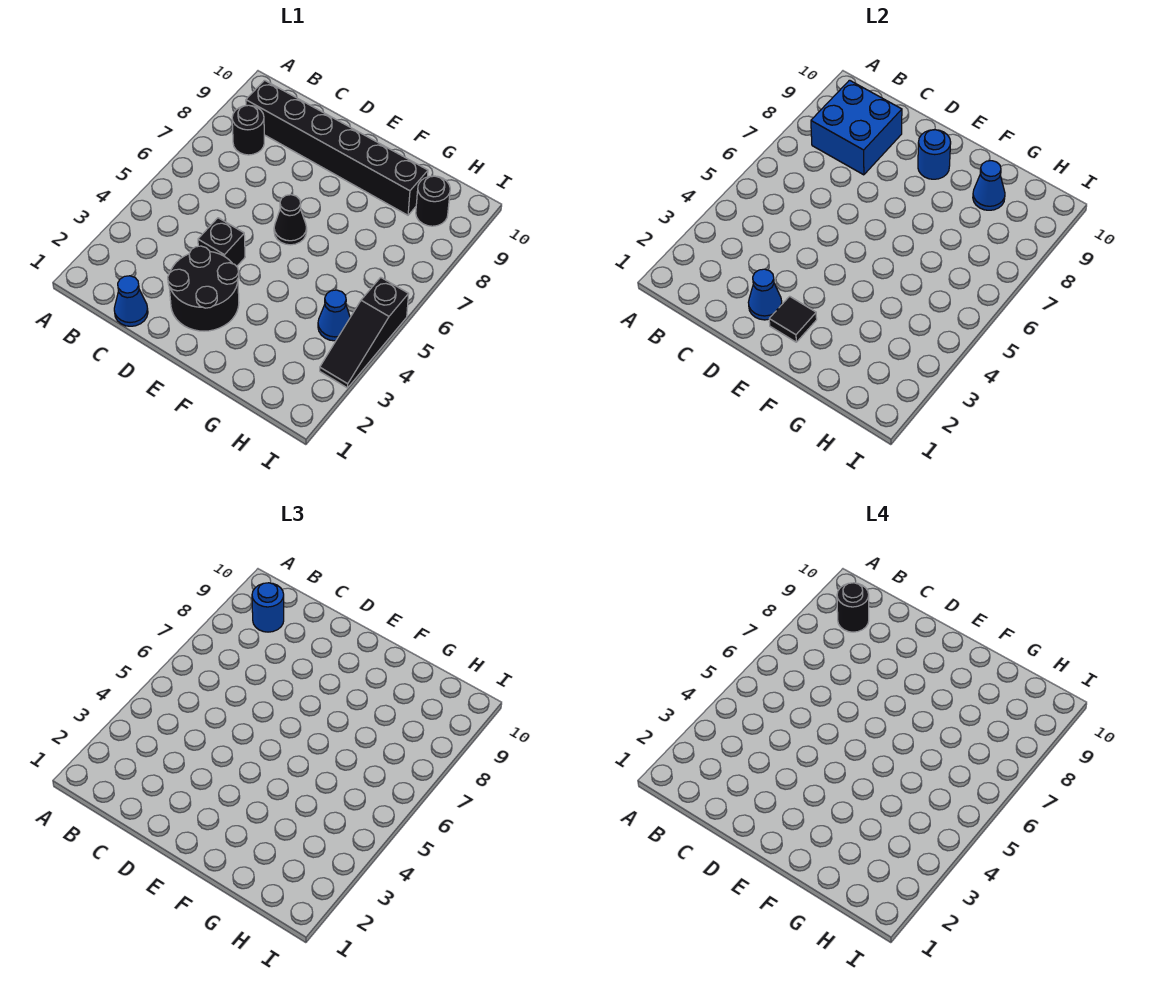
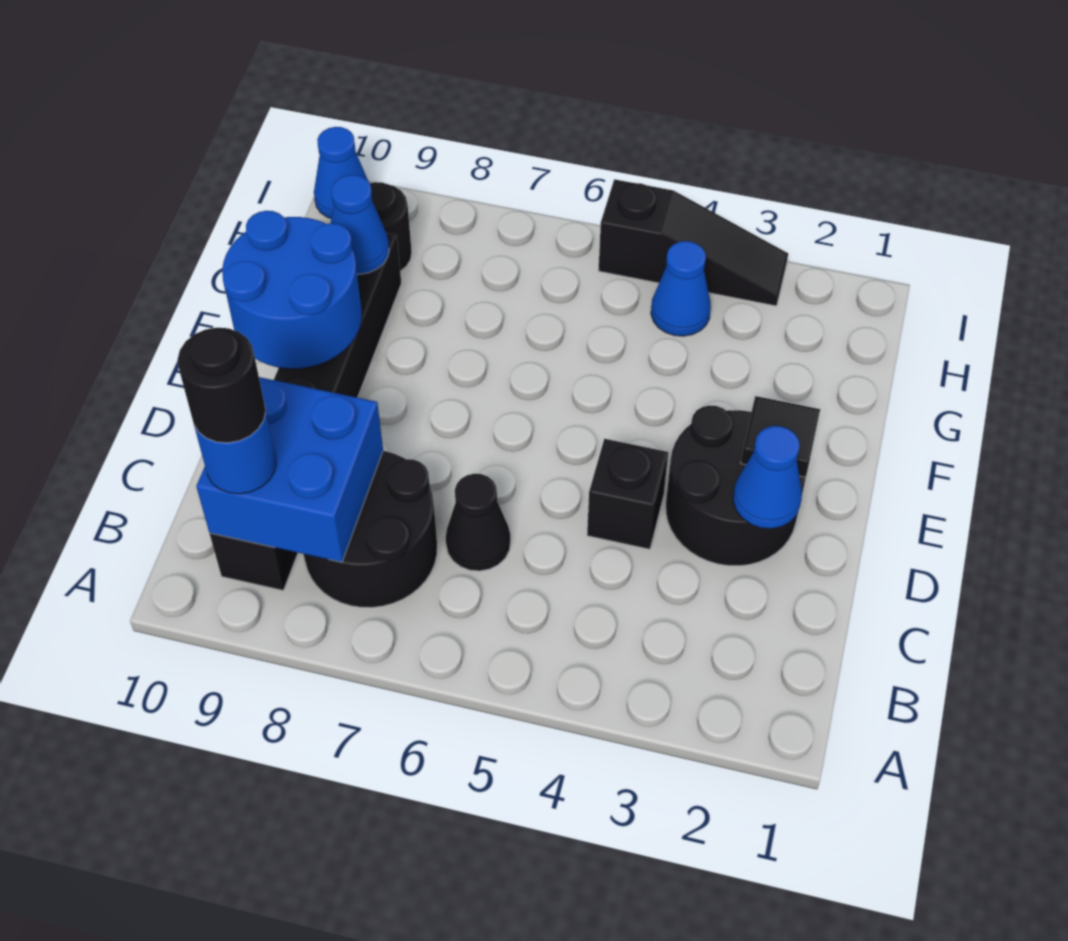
black round brick B8 level 1 -> black round brick B7:C8 level 1
blue cone C1 level 1 -> blue cone I10 level 1
black cone E6 level 1 -> black cone C6 level 1
blue round brick E9 level 2 -> blue round brick E9:F10 level 2

